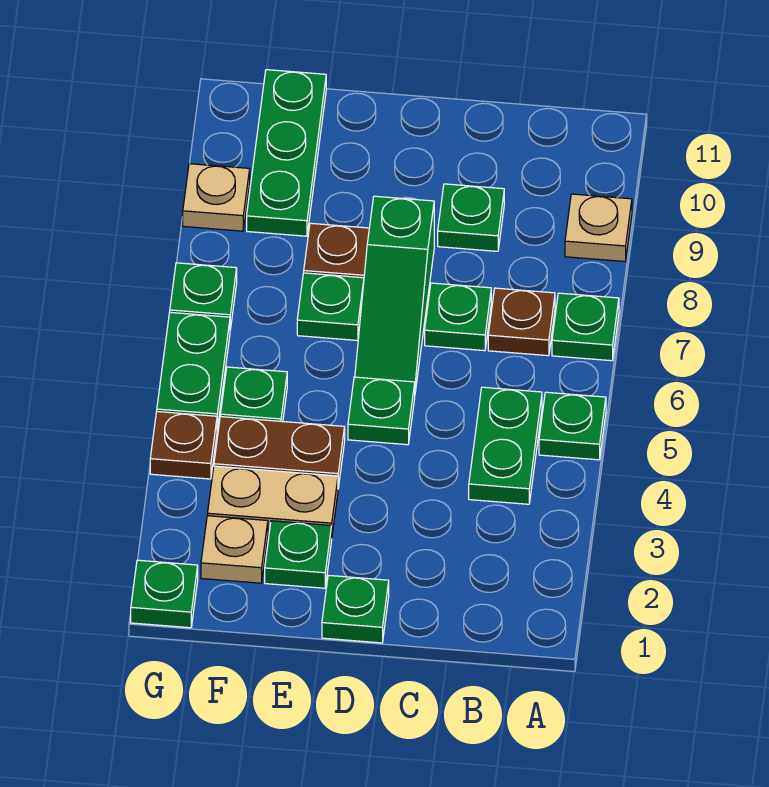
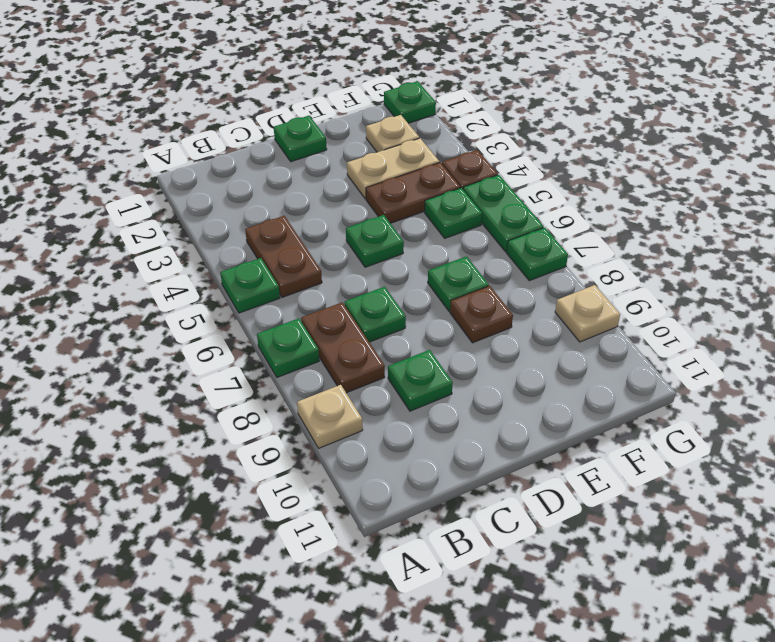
green plate B4:B5 level 1 -> brown plate B4:B5 level 1
brown plate B7 level 1 -> brown plate B7:B8 level 1
green slope D6:D8 level 1 top 8 -> none
green plate E2 level 1 -> none
green plate F9:F11 level 1 -> none

